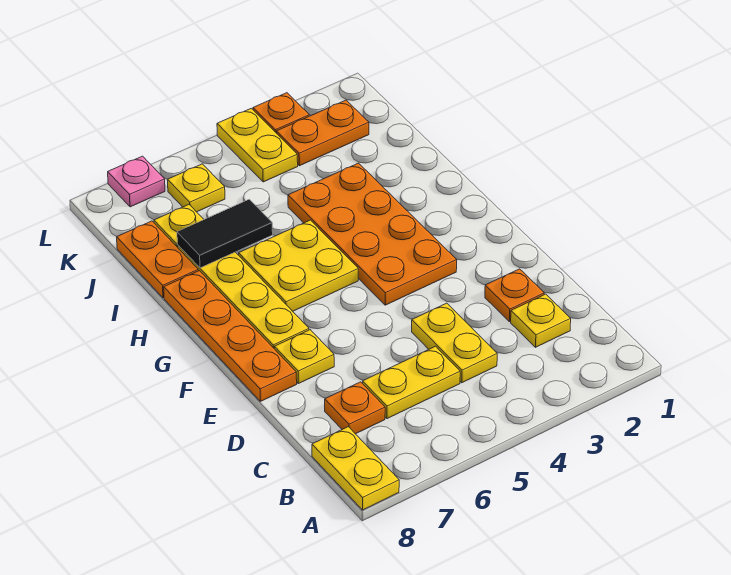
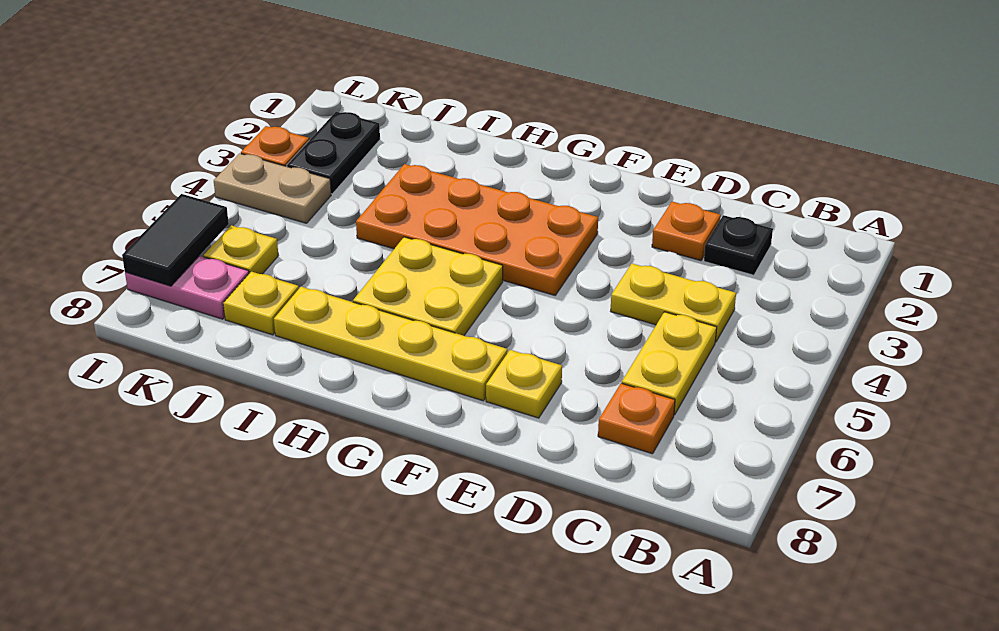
yellow plate A8:B8 level 1 -> none
yellow plate C2 level 1 -> black plate C2 level 1
orange plate E8:H8 level 1 -> none
black tile I6:I7 level 2 -> black tile L6:L7 level 2
orange plate I8:J8 level 1 -> none
orange plate K2:K3 level 1 -> black plate K2:K3 level 1
yellow plate K4:L4 level 1 -> tan plate K4:L4 level 1
pink plate L7 level 1 -> pink plate K7:L7 level 1

